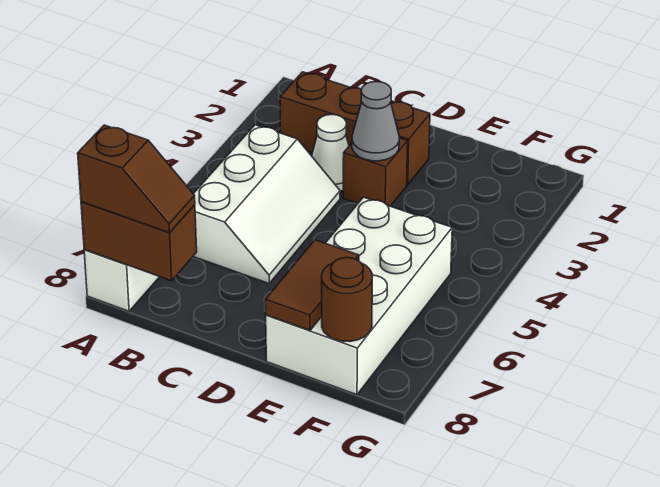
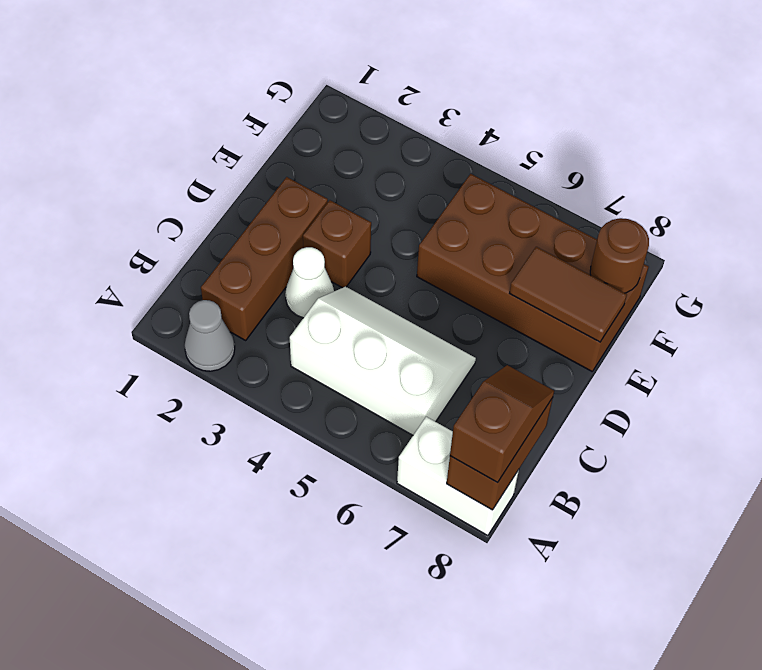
grey cone D3 level 2 -> grey cone A2 level 1
white brick E5:F8 level 1 -> brown brick E5:F8 level 1

